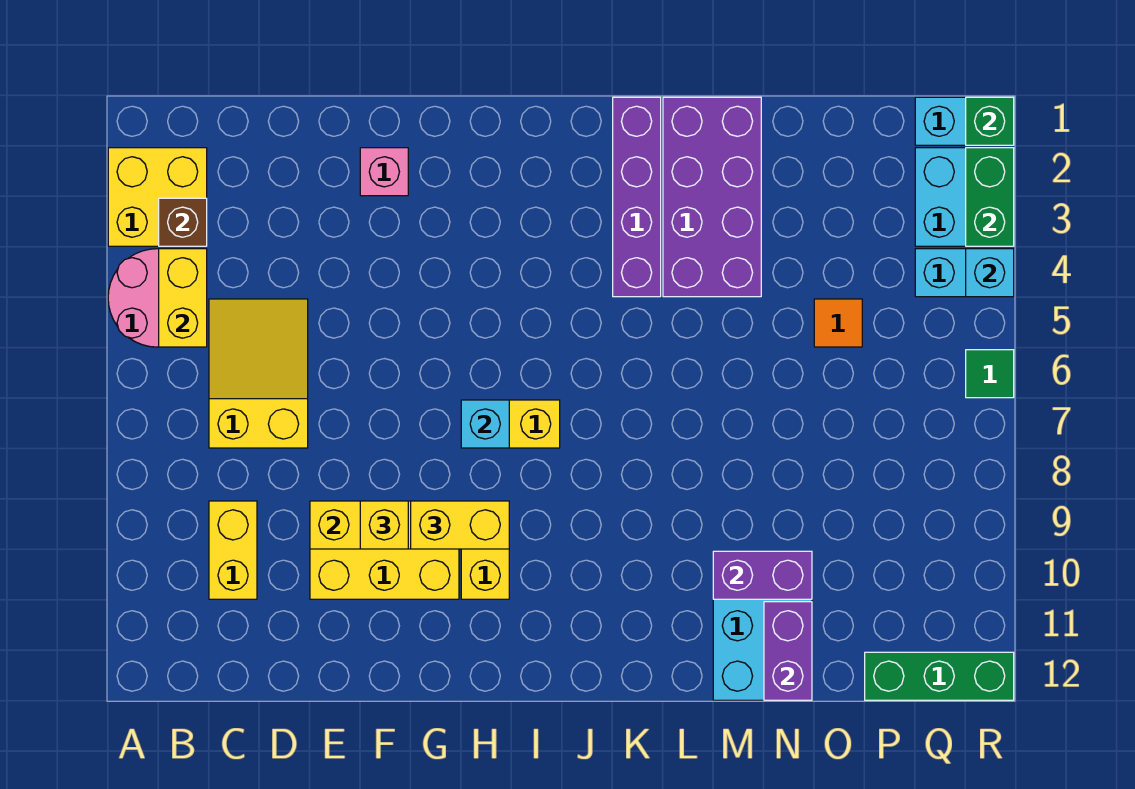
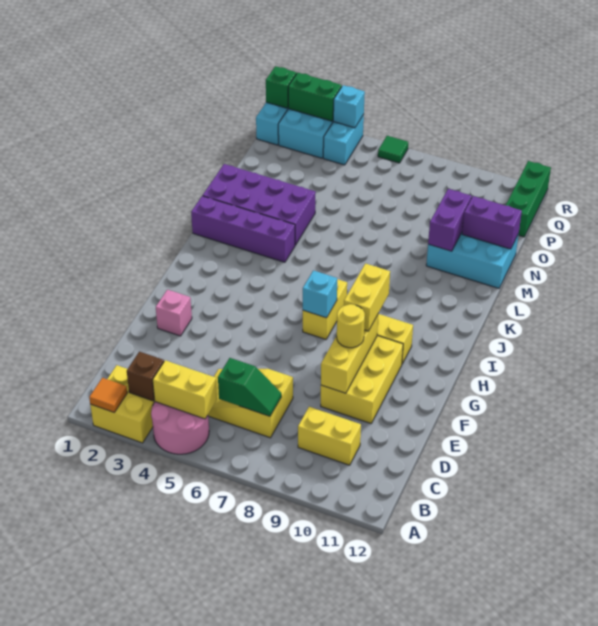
none -> green slope C6:C7 level 2 top 6
yellow brick F9 level 3 -> yellow round brick F9 level 3
orange tile O5 level 1 -> orange tile A2 level 2

